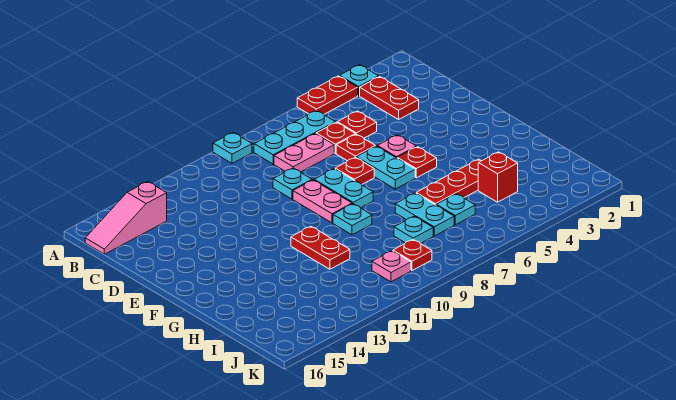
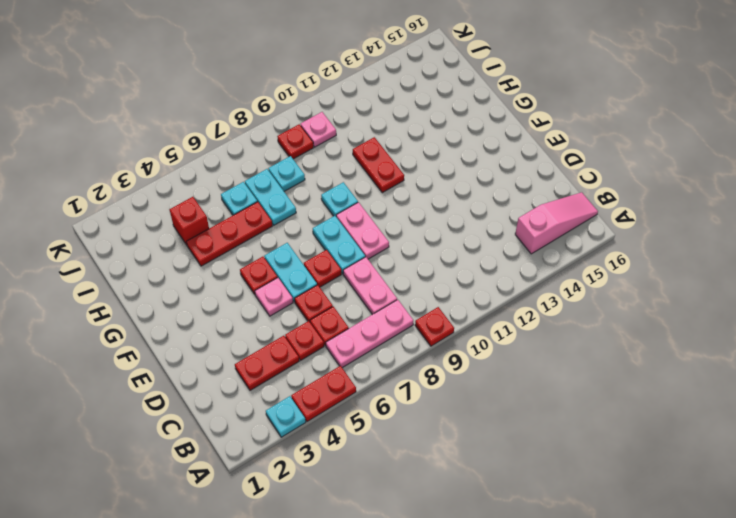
cyan plate A9 level 1 -> red plate A9 level 1
red plate B3:C3 level 1 -> red plate C3:C4 level 1
cyan plate B6:B8 level 1 -> pink plate B6:B8 level 1
pink plate C7:C8 level 1 -> pink plate C8:D8 level 1
cyan plate D9 level 1 -> none

